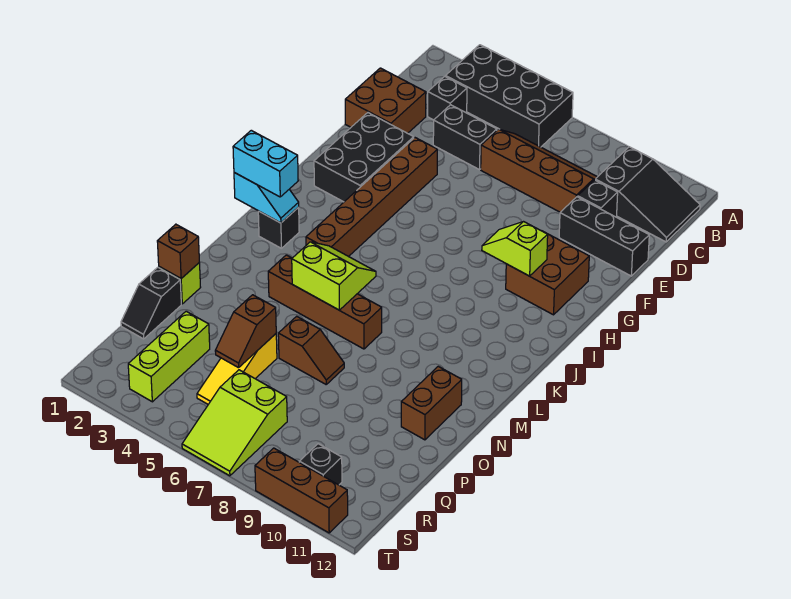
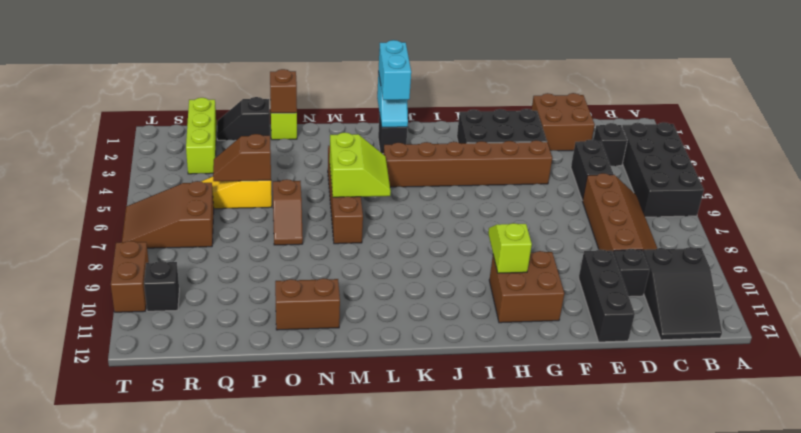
lime brick Q3:S3 level 1 -> lime brick R1:R3 level 1
lime slope R6:T7 level 1 top R -> brown slope R6:T7 level 1 top R
brown brick T9:T11 level 1 -> brown brick T9:T10 level 1

